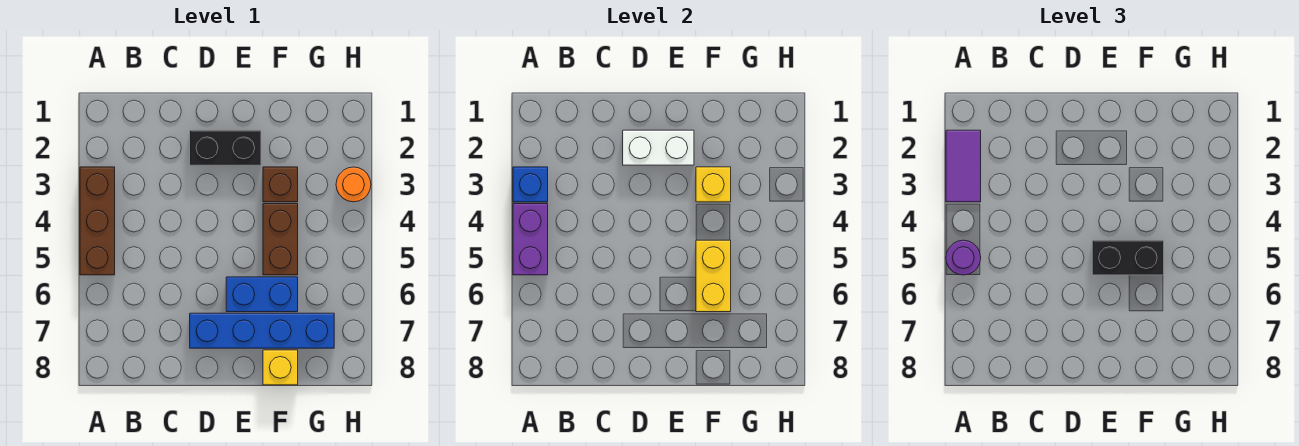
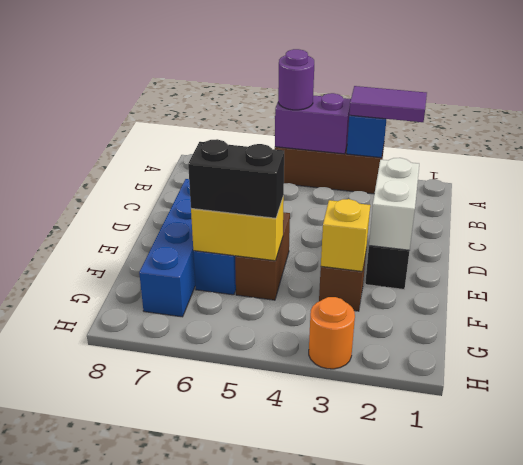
black brick E5:F5 level 3 -> black brick F5:F6 level 3
brown brick F4:F5 level 1 -> brown brick E5:F5 level 1
yellow brick F8 level 1 -> none

